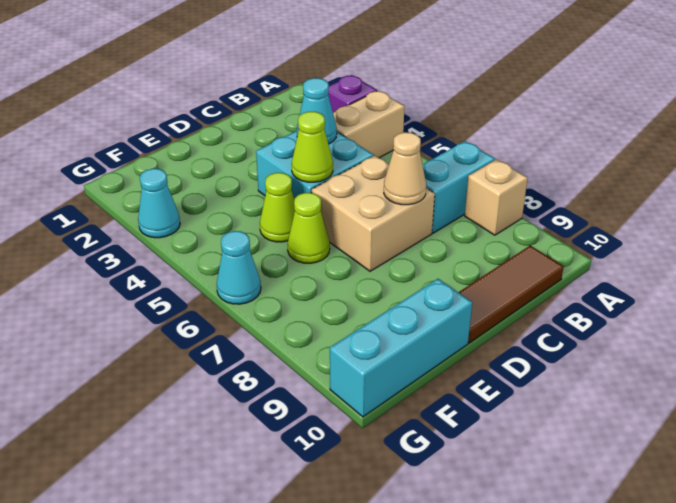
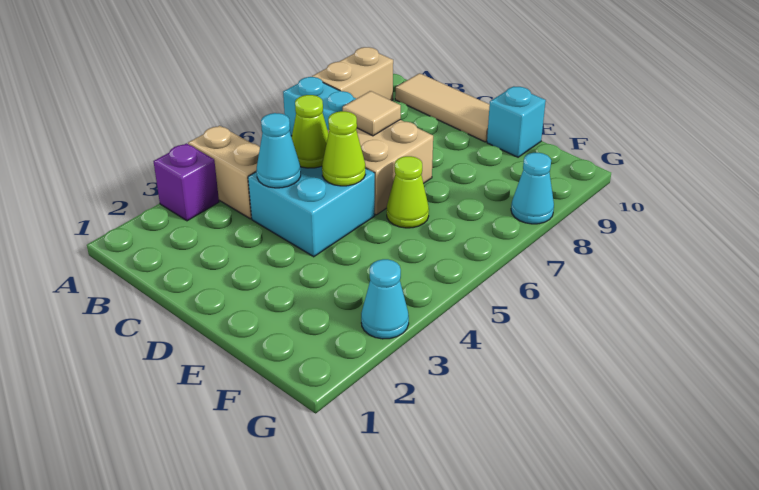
tan brick A8 level 1 -> tan brick A8:A9 level 1
brown tile B10:D10 level 1 -> tan tile B10:D10 level 1
tan cone C7 level 2 -> tan tile C7 level 2
lime cone E5 level 1 -> lime cone C5 level 2
cyan brick E10:G10 level 1 -> cyan brick E10 level 1
cyan cone G6 level 1 -> cyan cone G8 level 1

